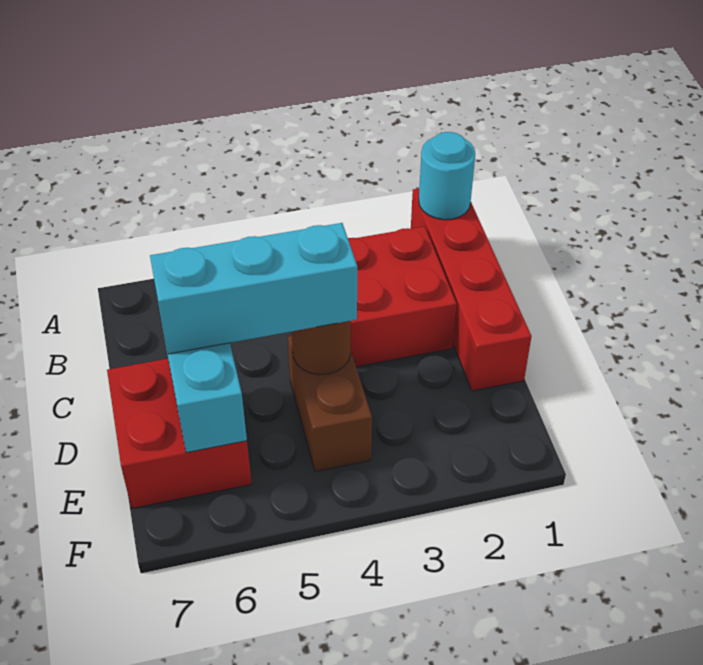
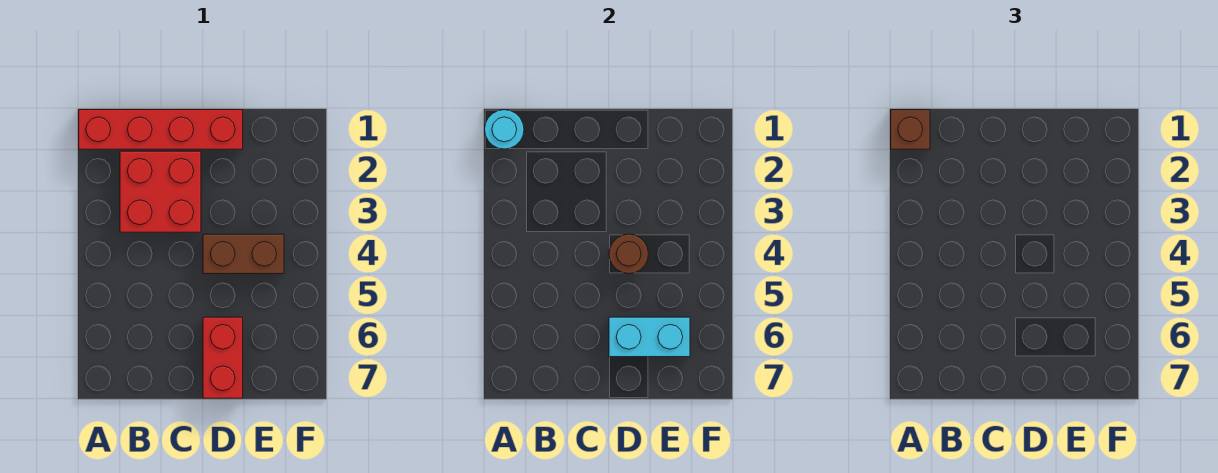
none -> brown brick A1 level 3
cyan brick D4:D6 level 3 -> none
red brick D6:E7 level 1 -> red brick D6:D7 level 1

